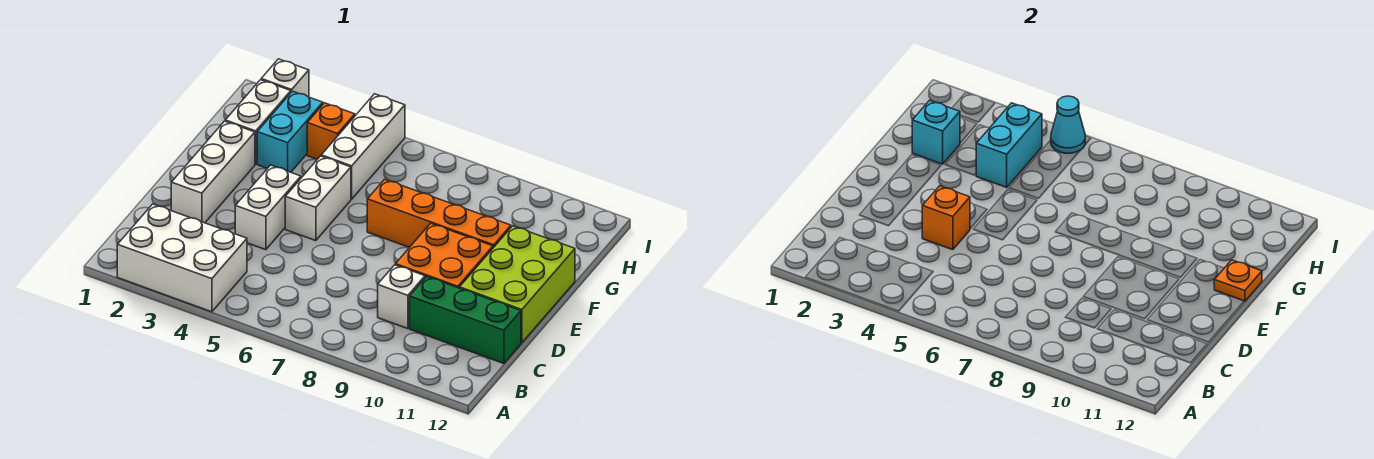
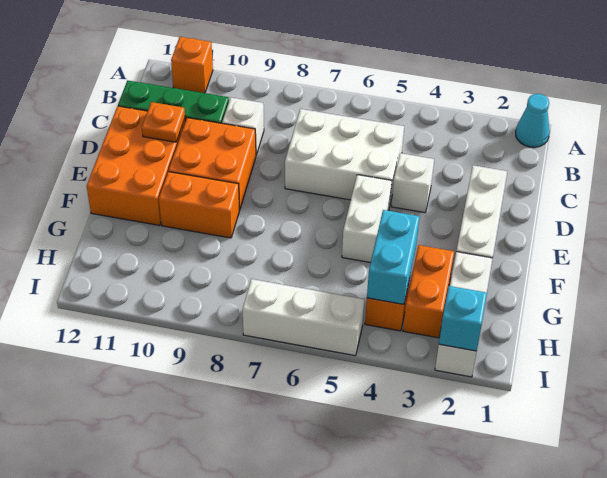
white brick A2:B4 level 1 -> white brick C5:D7 level 1
white brick D4:E4 level 1 -> white brick D4 level 1
orange brick D4 level 2 -> orange brick A11 level 1
lime brick D11:F12 level 1 -> orange brick D11:F12 level 1
orange brick F7:F10 level 1 -> orange brick F9:F10 level 1
orange plate F12 level 2 -> orange plate D11 level 2
cyan brick G2 level 2 -> cyan brick I2 level 2
cyan brick G3:H3 level 1 -> orange brick G3:H3 level 1
white brick G5:I5 level 1 -> white brick I5:I7 level 1
cyan cone I5 level 2 -> cyan cone A1 level 1

